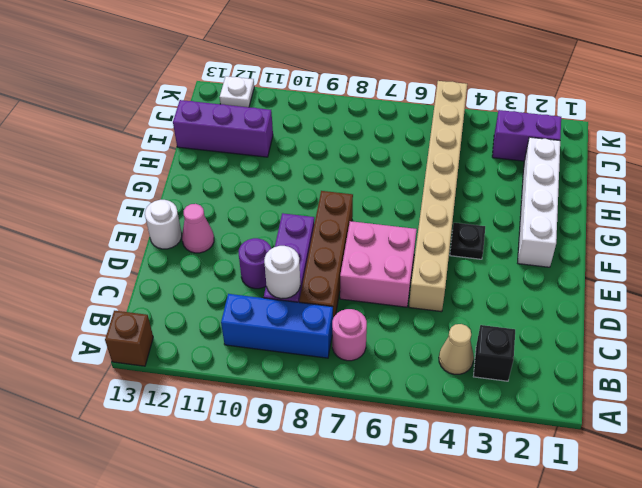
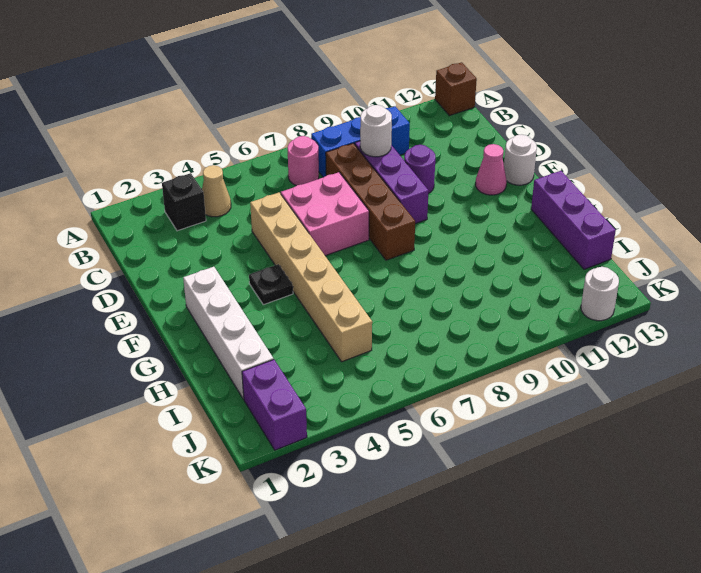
tan brick D5:K5 level 1 -> tan brick D5:I5 level 1
purple brick I11:I13 level 1 -> purple brick G13:I13 level 1
purple brick J2:J3 level 1 -> purple brick J2:K2 level 1
white plate K12 level 1 -> white round brick K12 level 1

